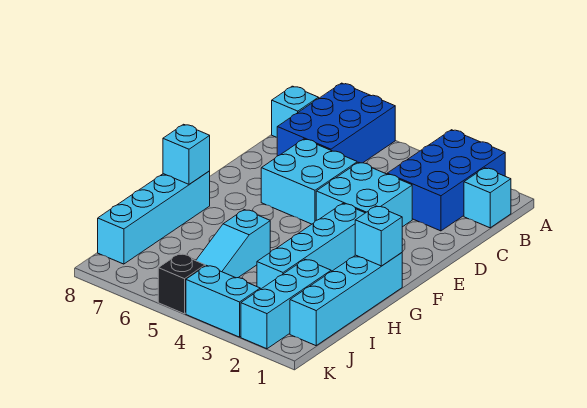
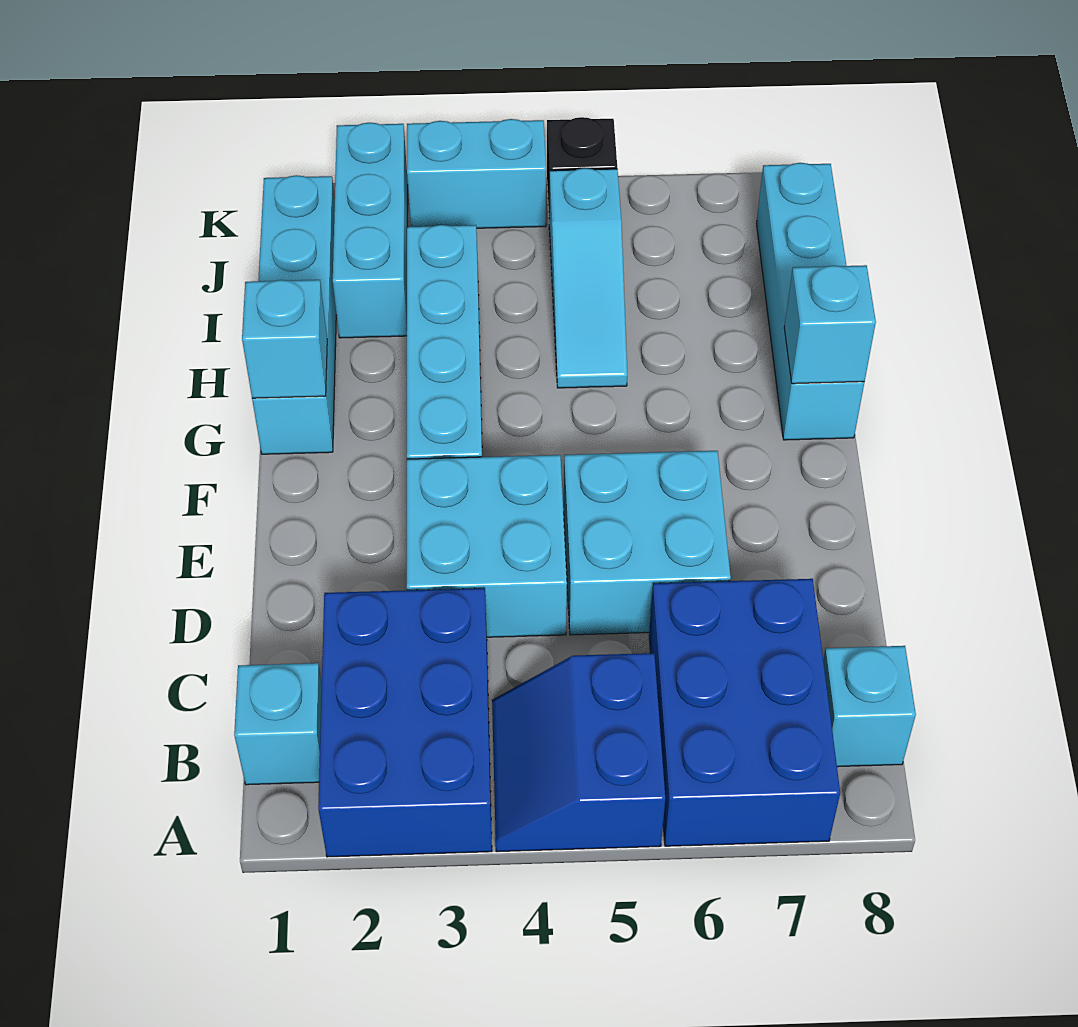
none -> blue slope A4:B5 level 1 top 5
cyan slope H5:J5 level 1 top H -> cyan slope H5:J5 level 1 top J

